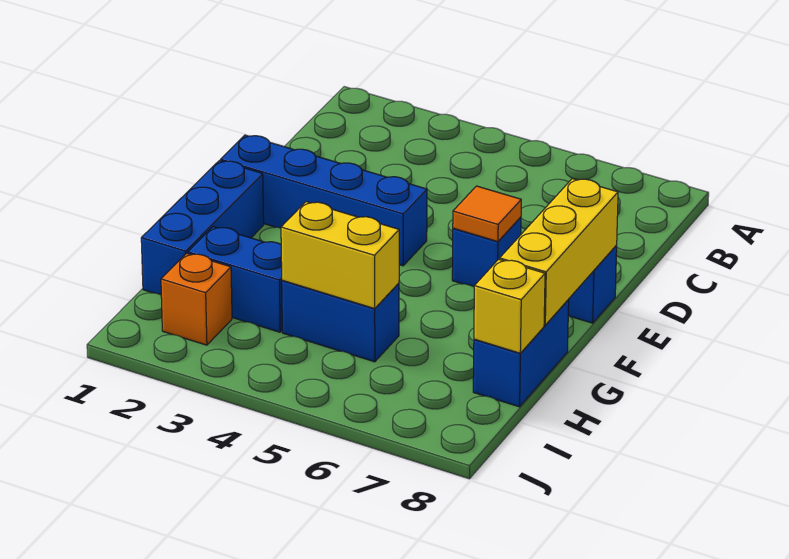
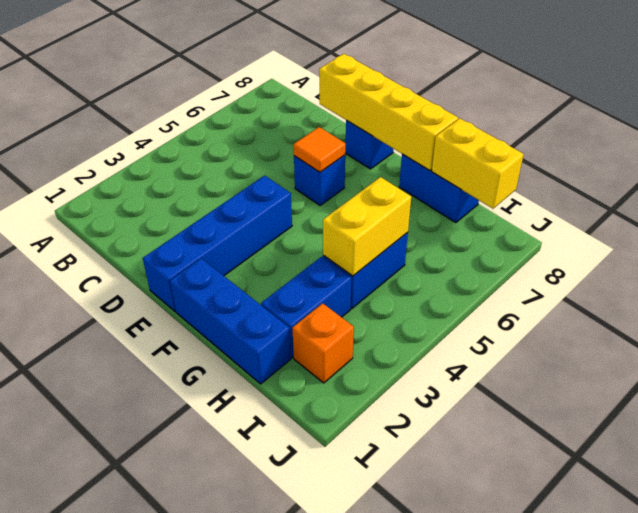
yellow brick E8:G8 level 2 -> yellow brick D8:G8 level 2
yellow brick H8 level 2 -> yellow brick H8:I8 level 2

